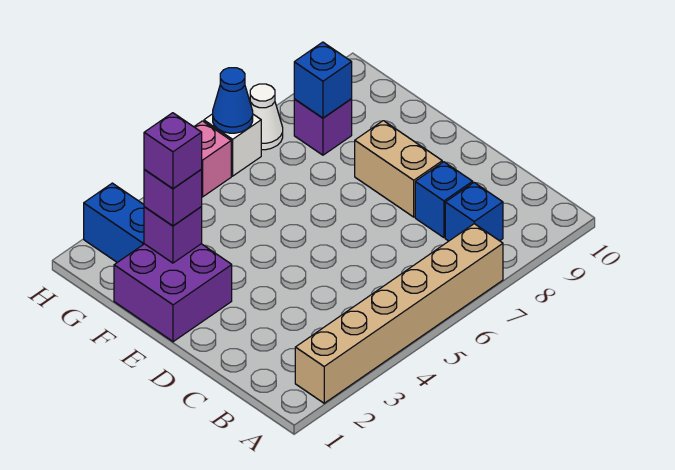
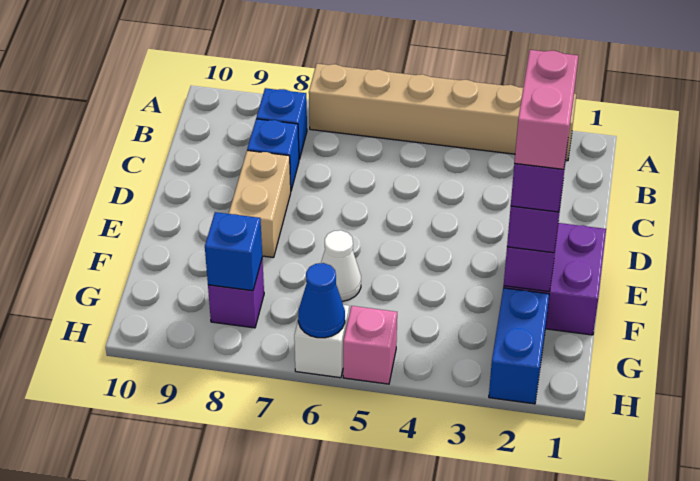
none -> pink brick E2:F2 level 5
white cone H7 level 1 -> white cone F6 level 1

